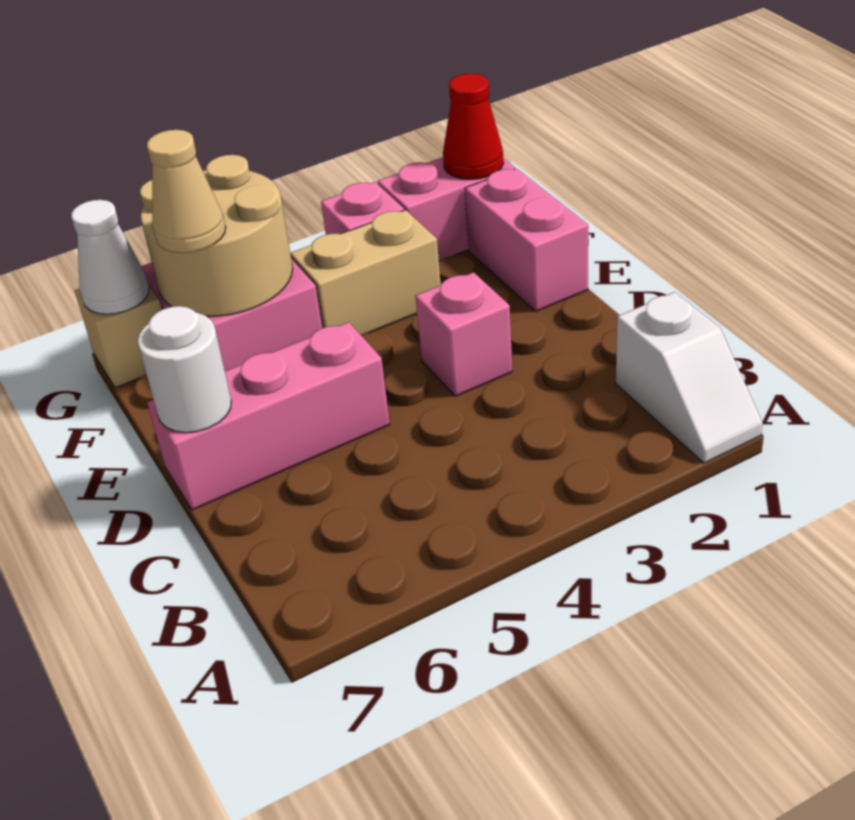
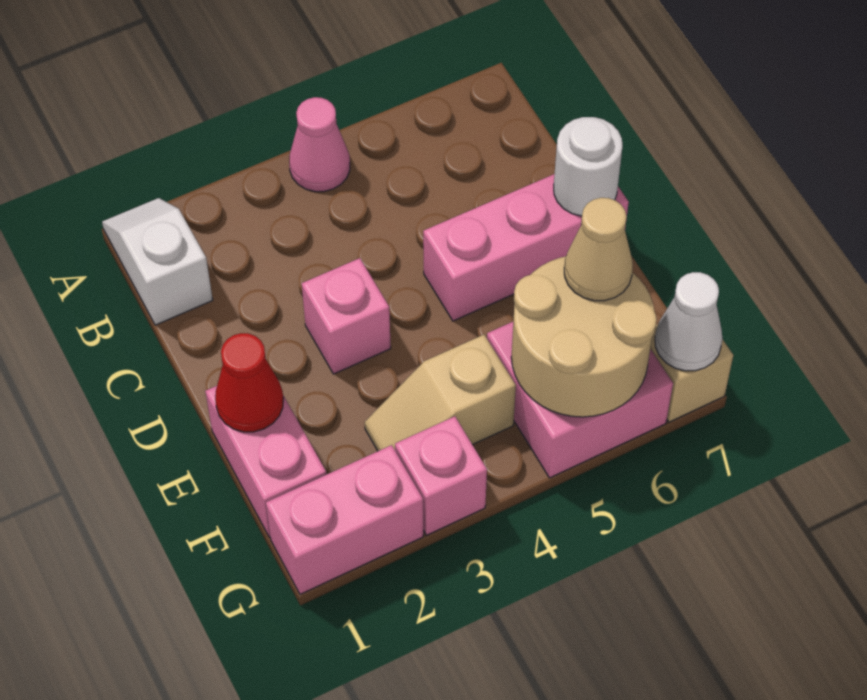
none -> pink cone A4 level 1
tan brick F3:F4 level 1 -> tan slope F3:F4 level 1 top 4
red cone G1 level 2 -> red cone E1 level 2

